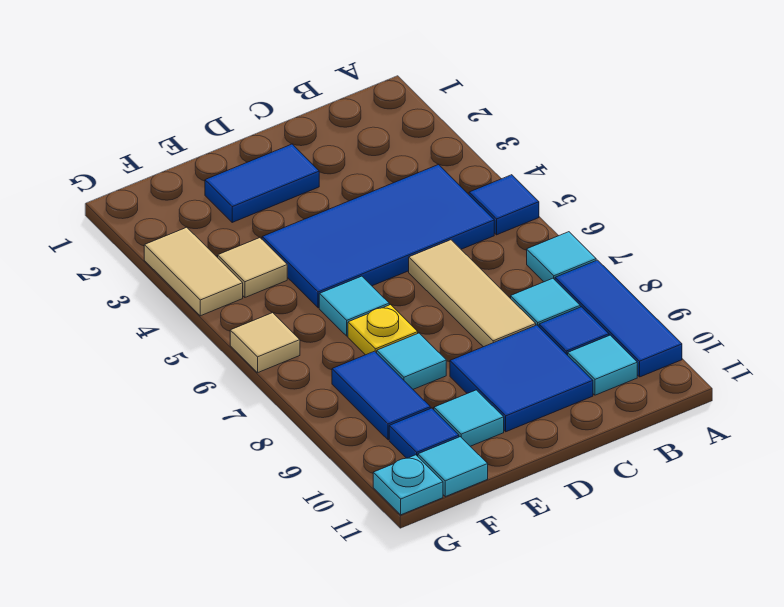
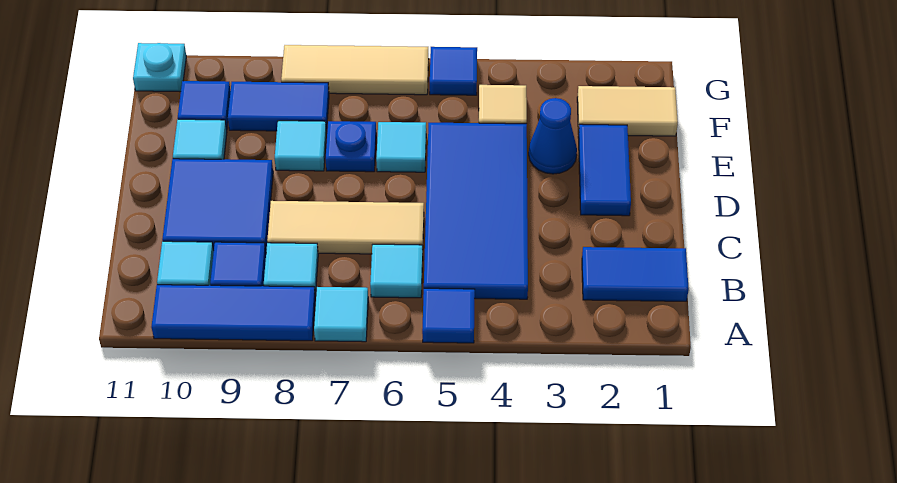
none -> blue tile B1:B2 level 1
none -> blue cone E3 level 1
yellow plate E7 level 1 -> blue plate E7 level 1
cyan tile F11 level 1 -> cyan tile B6 level 1
tan tile G3:G4 level 1 -> tan tile F1:F2 level 1
none -> blue tile G5 level 1
tan tile G6 level 1 -> tan tile G6:G8 level 1

